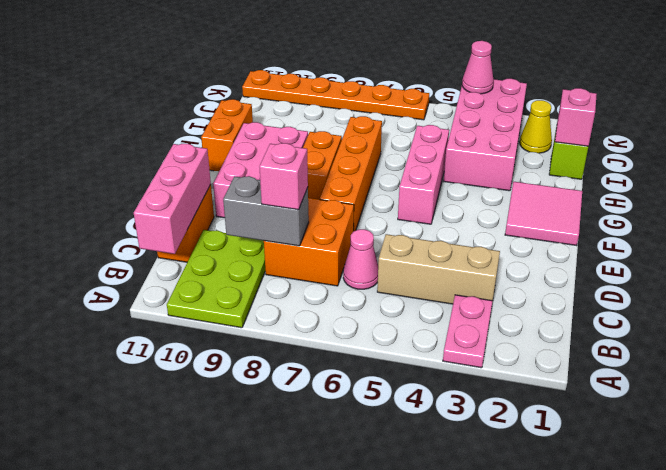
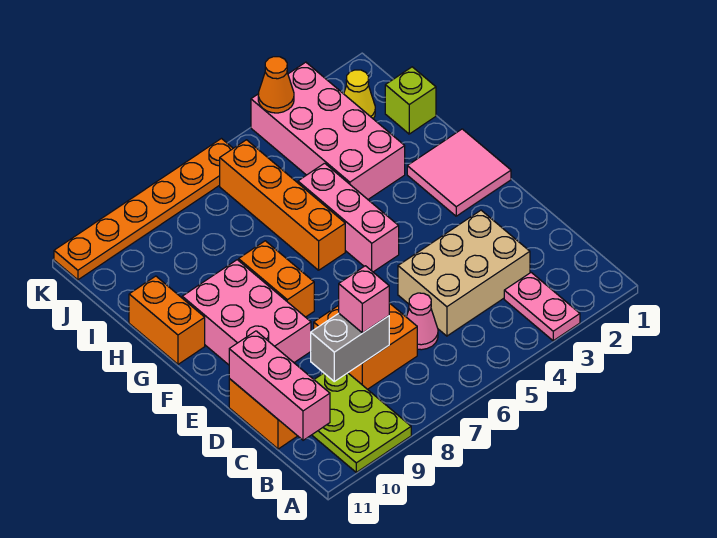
tan brick C3:C5 level 1 -> tan brick C3:D5 level 1
orange brick E7:H7 level 1 -> orange brick G6:J6 level 1
pink brick I1 level 2 -> none
pink cone K4 level 2 -> orange cone K4 level 2

